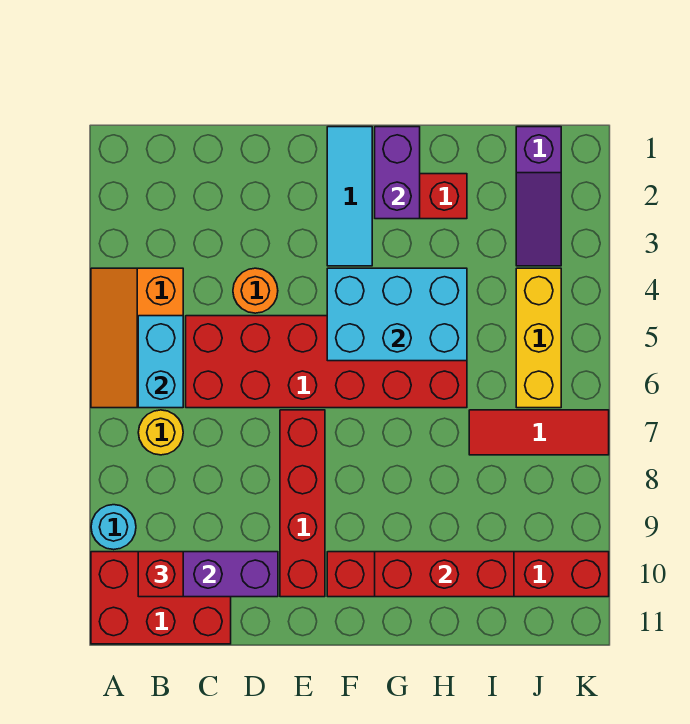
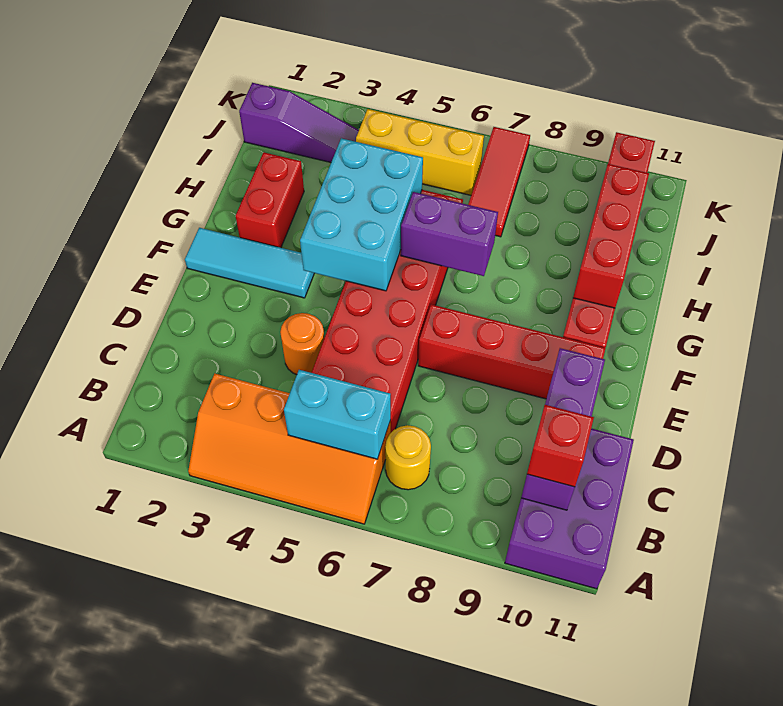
orange slope A4:B6 level 1 top B -> orange slope A3:B6 level 1 top B
cyan round brick A9 level 1 -> none
red brick A10:C11 level 1 -> purple brick A10:C11 level 1
purple brick G1:G2 level 2 -> purple brick G6:G7 level 2

